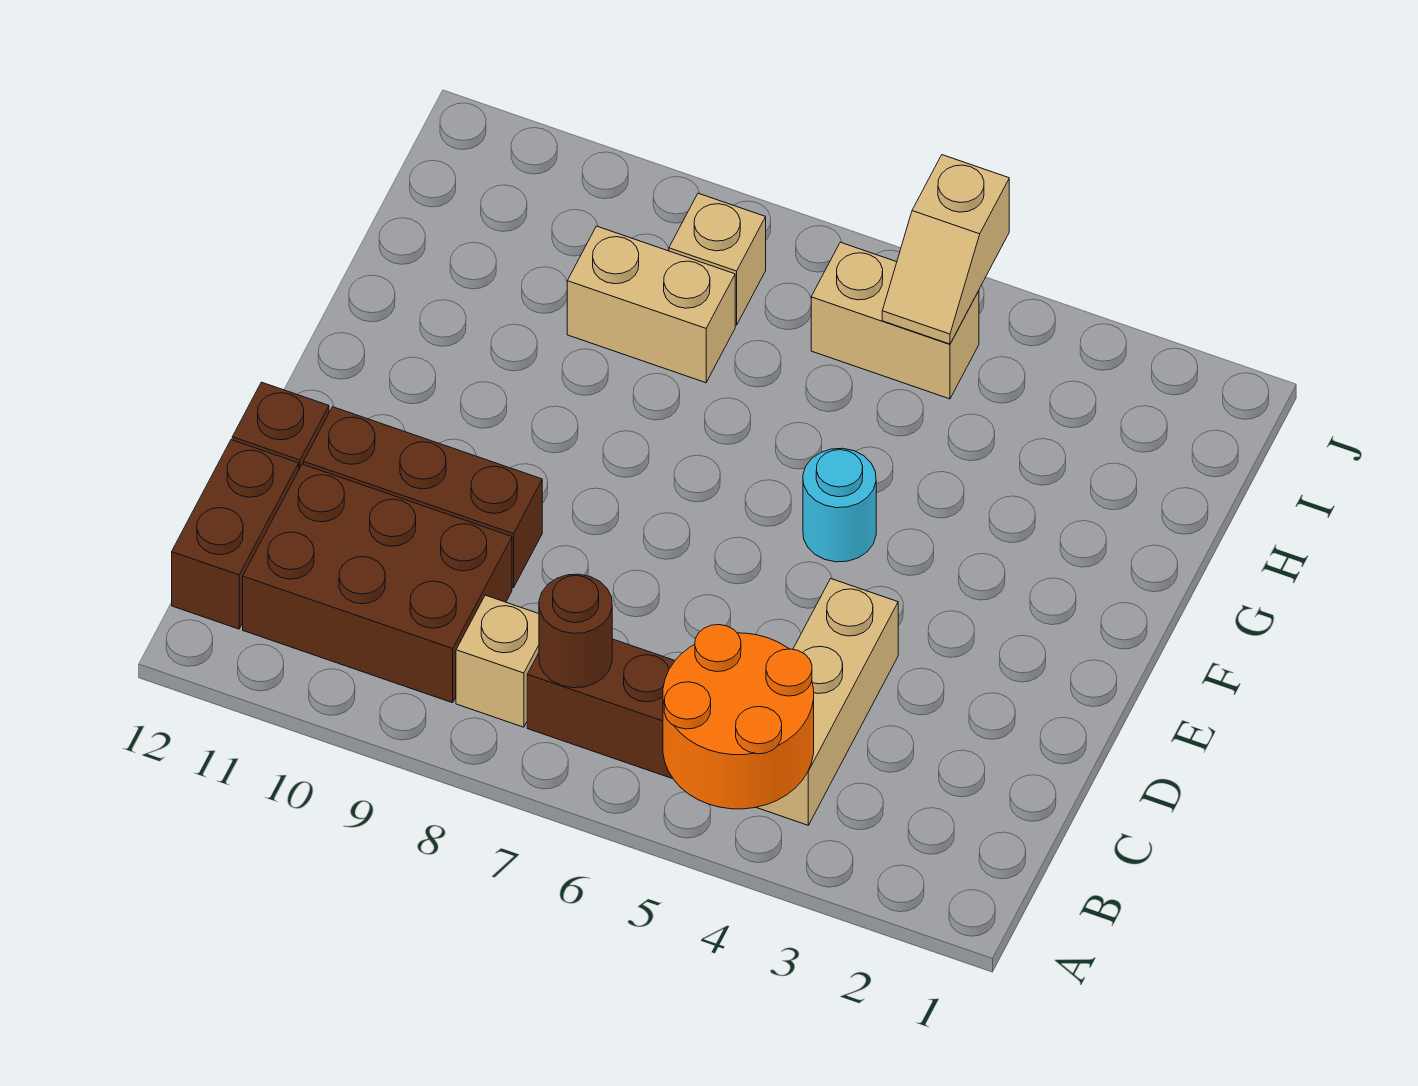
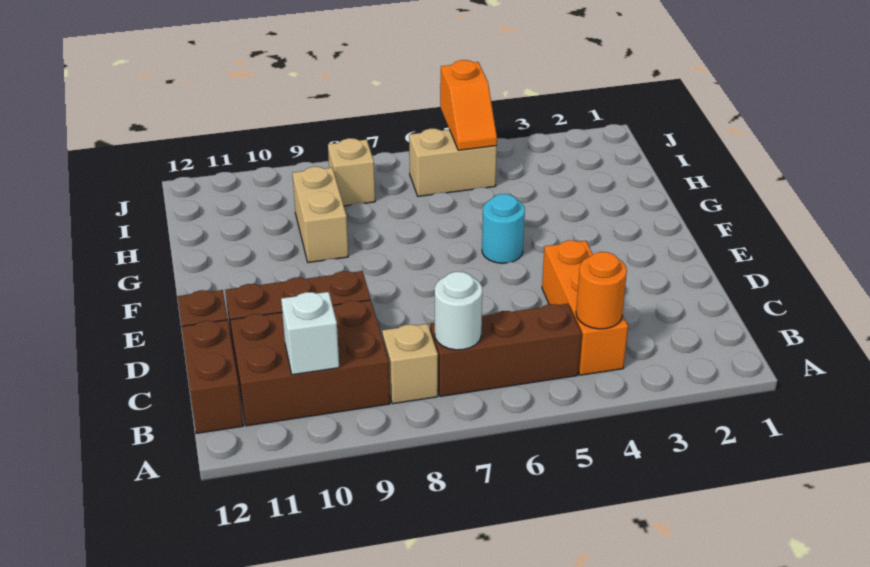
orange round brick A4:B5 level 2 -> orange round brick B4 level 2
tan brick B4:D4 level 1 -> orange brick B4:D4 level 1
brown round brick B7 level 2 -> white round brick B7 level 2
none -> white brick B10 level 2
tan brick H8:H9 level 1 -> tan brick G9:H9 level 1
tan slope I5:J5 level 2 top J -> orange slope I5:J5 level 2 top J

